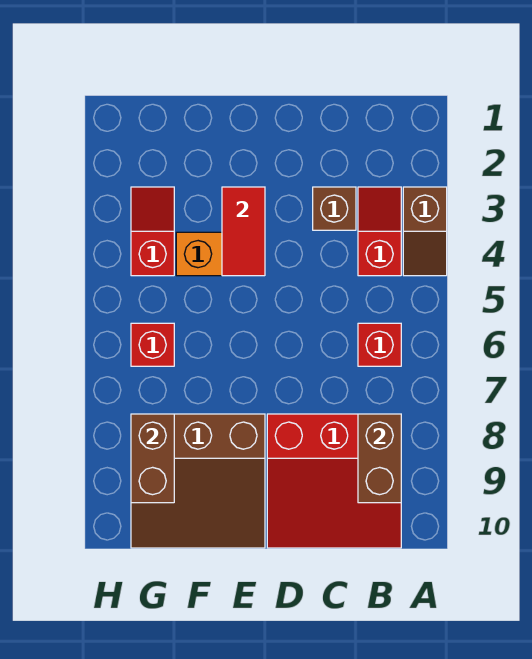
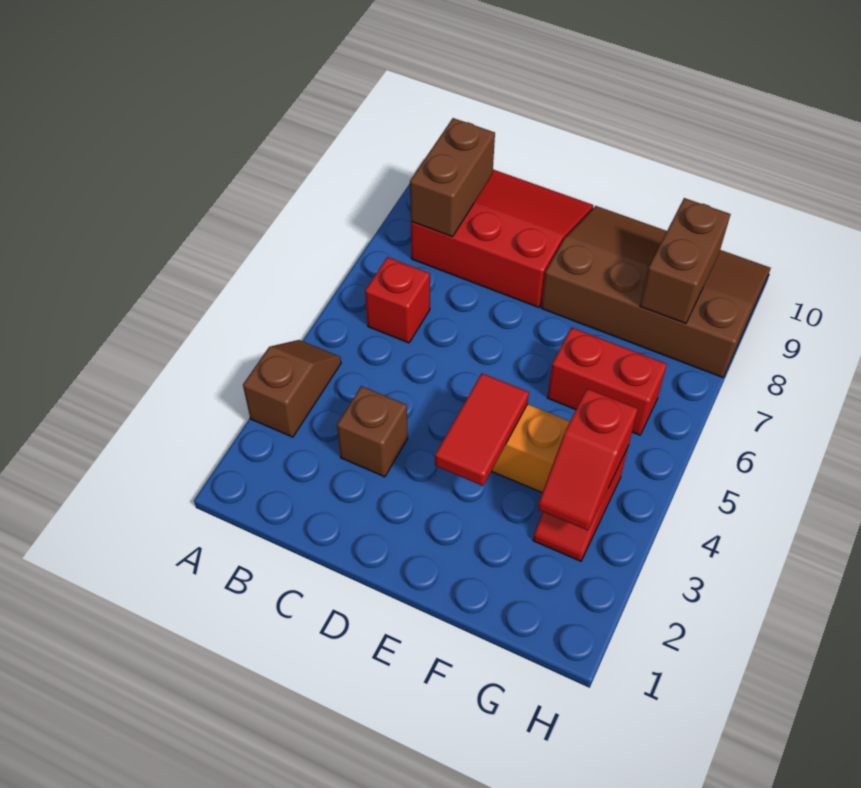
red slope B3:B4 level 1 top 4 -> red slope G3:G4 level 2 top 4
brown slope E8:G10 level 1 top 8 -> brown slope E8:H10 level 1 top 8
red brick G6 level 1 -> red brick F6:G6 level 1

